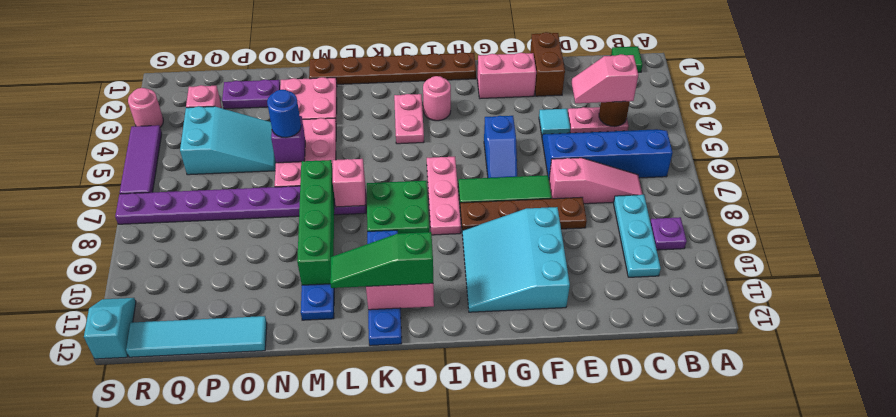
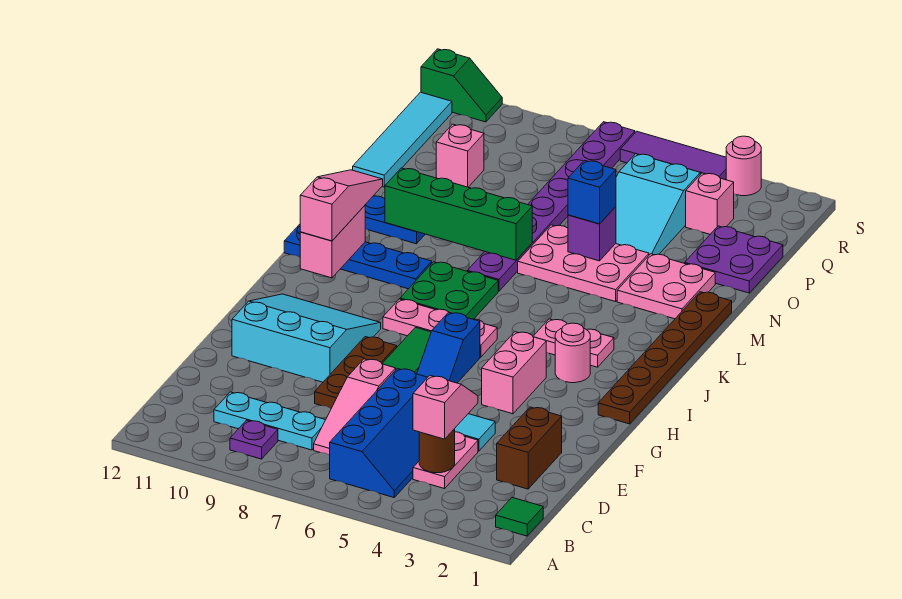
brown brick E1:E2 level 1 -> brown brick D2:E2 level 1
brown plate E8:H8 level 1 -> brown plate E8:G8 level 1
pink brick F2:G2 level 1 -> pink brick G4:H4 level 1
blue slope G5:G6 level 1 top 5 -> blue slope G6:H6 level 1 top H
green slope J11:L11 level 3 top J -> pink slope J11:L11 level 3 top J
pink brick L7 level 2 -> pink brick P10 level 1
blue round brick N5 level 3 -> blue brick N5 level 3
purple plate O2:P2 level 1 -> purple plate O1:P2 level 1
cyan slope S11:S12 level 1 top 12 -> green slope S11:S12 level 1 top 12

